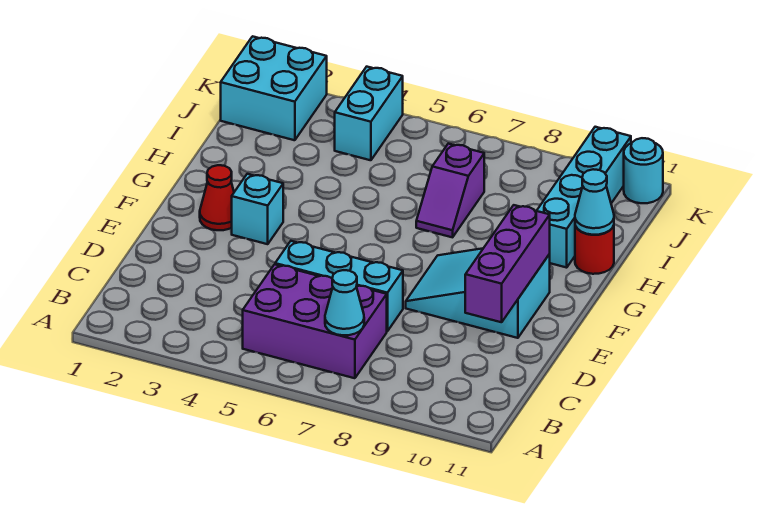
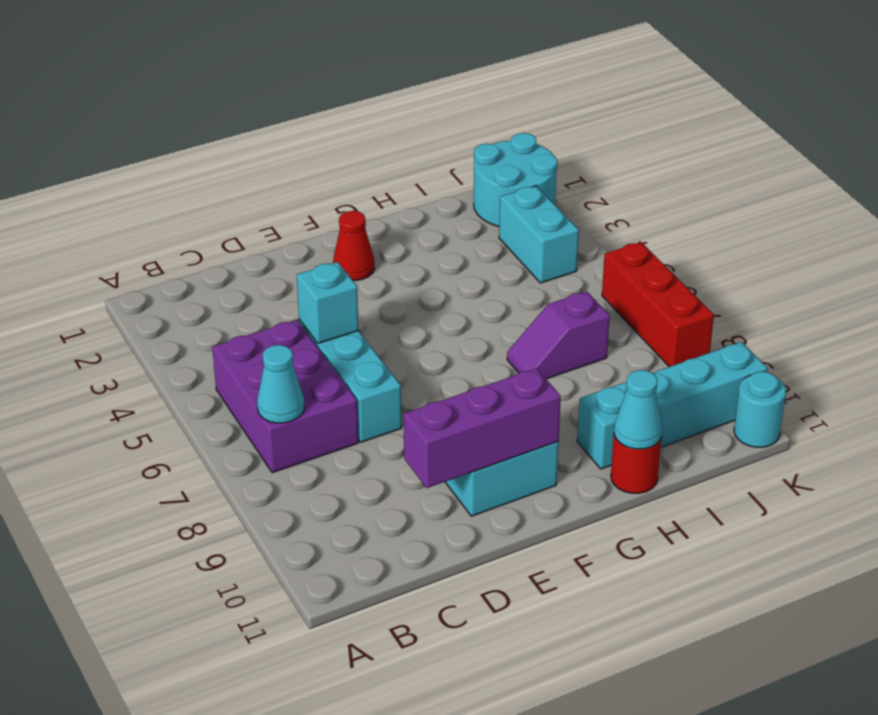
cyan brick F3 level 1 -> cyan brick D5 level 2
cyan brick J1:K2 level 1 -> cyan round brick J1:K2 level 1
cyan brick J4:K4 level 1 -> cyan brick J3:J4 level 1
none -> red brick K6:K8 level 1

